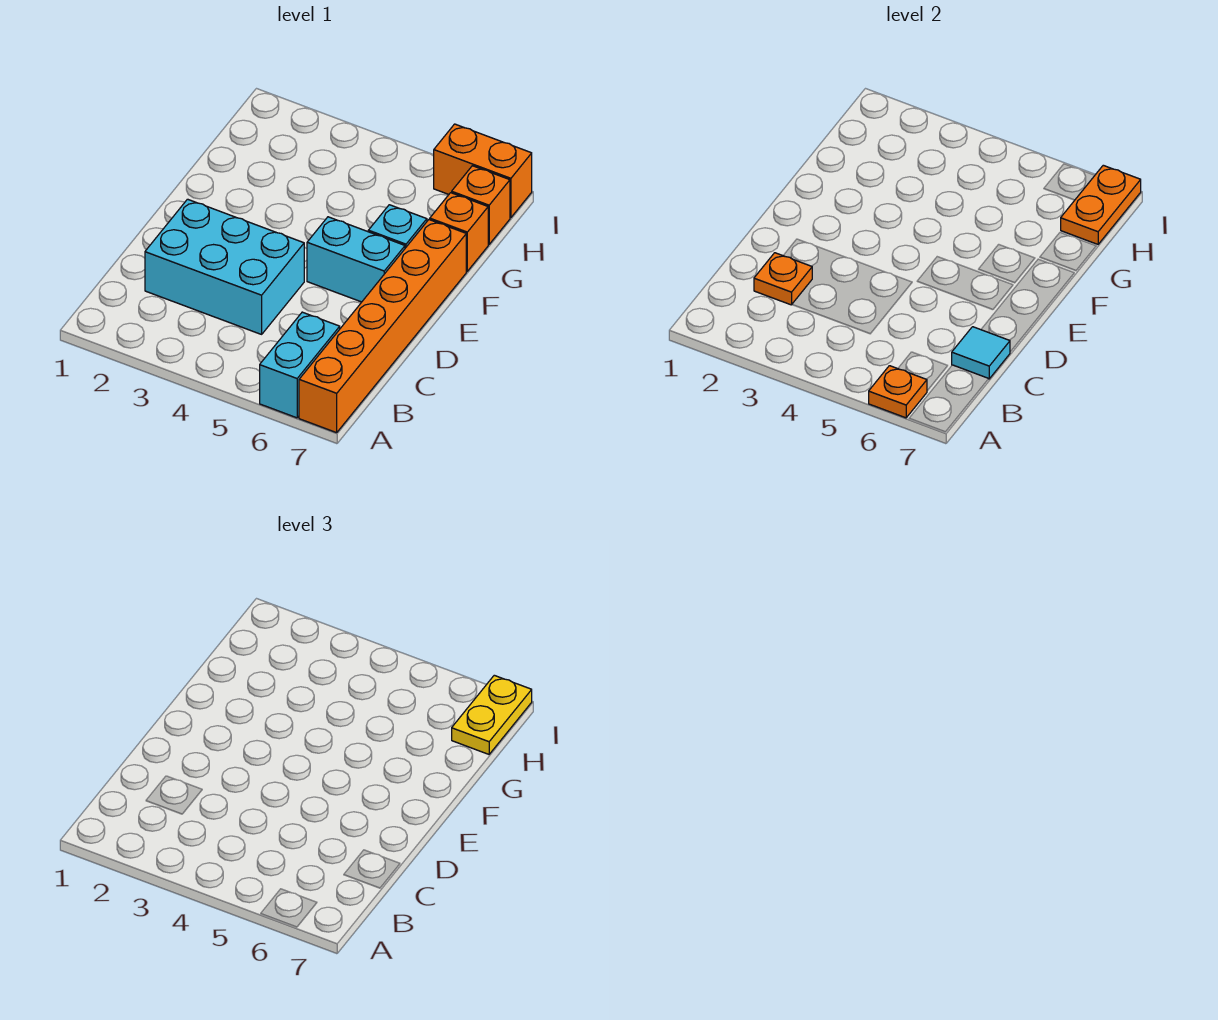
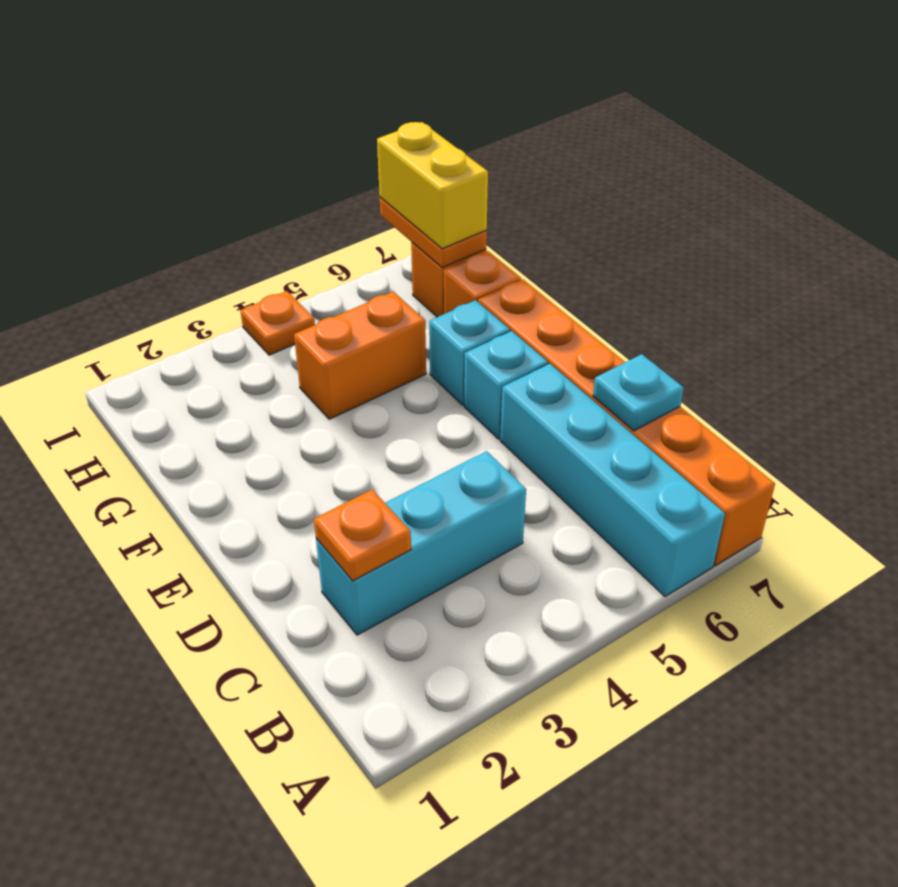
cyan brick A6:B6 level 1 -> cyan brick A6:D6 level 1
orange plate A6 level 2 -> orange plate I4 level 1
cyan brick C2:D4 level 1 -> cyan brick C2:C4 level 1
cyan tile C7 level 2 -> cyan plate C7 level 2
cyan brick E5:E6 level 1 -> cyan brick E6 level 1
yellow plate H7:I7 level 3 -> yellow brick H7:I7 level 3
orange brick I6:I7 level 1 -> orange brick G4:G5 level 1

